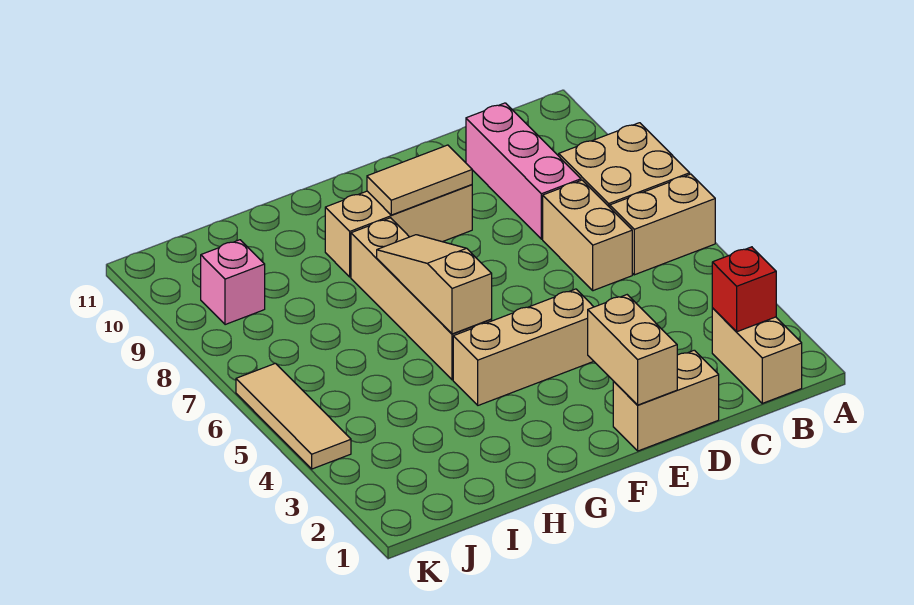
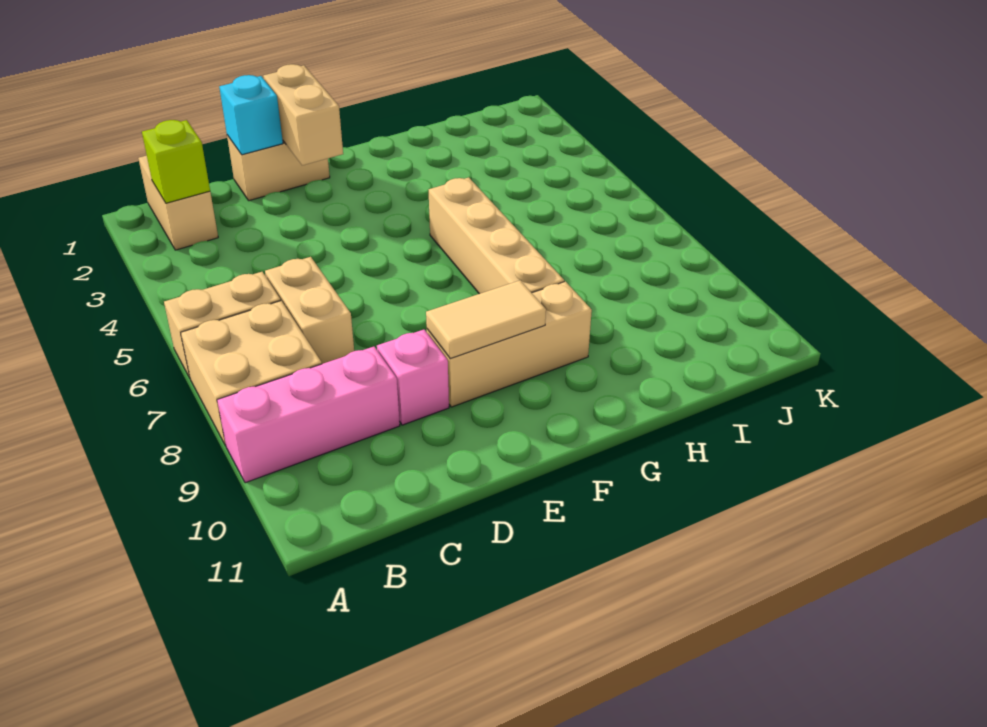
red brick B2 level 2 -> lime brick B2 level 2
pink brick C8:C10 level 1 -> pink brick A9:C9 level 1
none -> cyan brick D1 level 2
tan brick E4:G4 level 1 -> none
tan slope G5:G7 level 2 top 5 -> none
pink brick J9 level 1 -> pink brick D9 level 1
tan tile K4:K6 level 1 -> none

